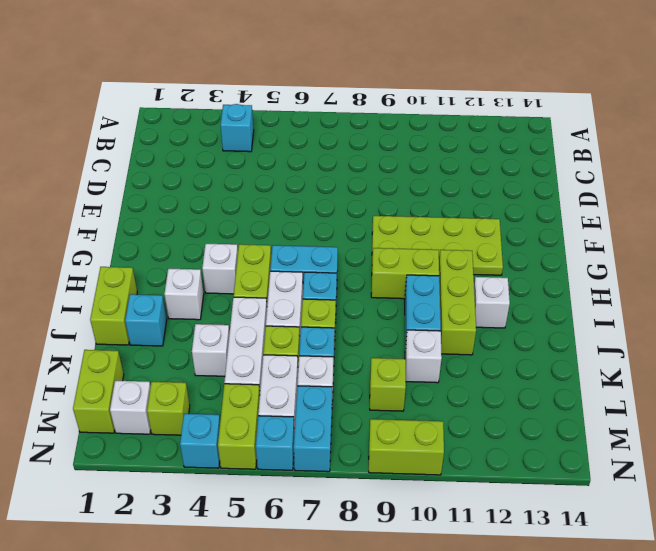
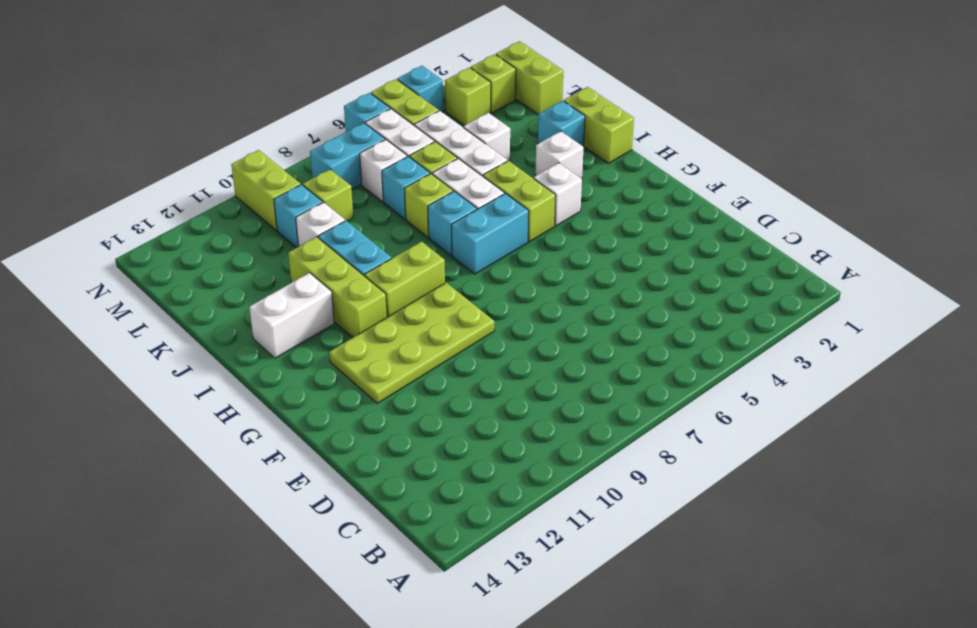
cyan brick B4 level 1 -> cyan brick L10 level 1
white brick I12 level 1 -> white brick I12:I13 level 1
white brick M2 level 1 -> lime brick M2 level 1
cyan brick M7:N7 level 1 -> cyan brick M7:M8 level 1
lime brick N9:N10 level 1 -> lime brick M10:N10 level 1

